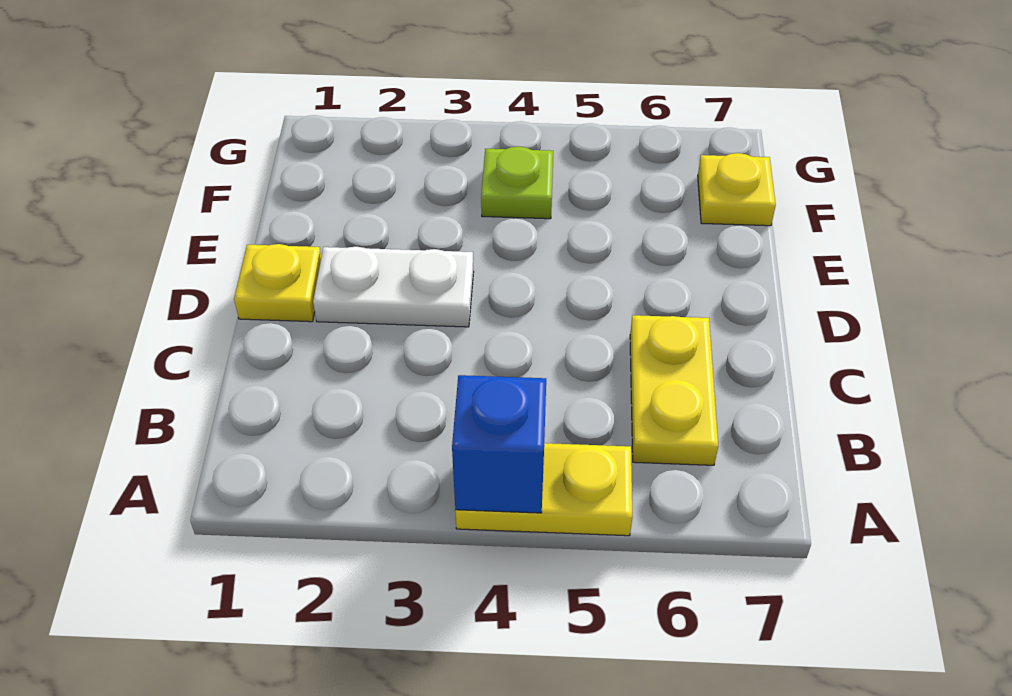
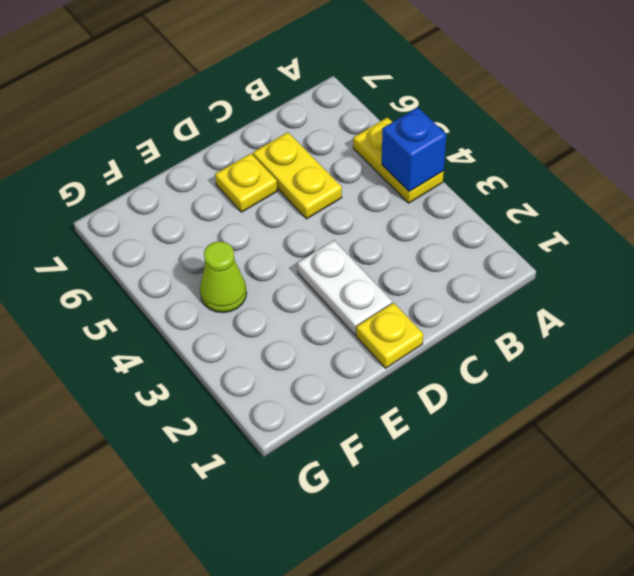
yellow plate B6:C6 level 1 -> yellow plate C5:C6 level 1
lime plate F4 level 1 -> lime cone F4 level 1
yellow plate F7 level 1 -> yellow plate D6 level 1

